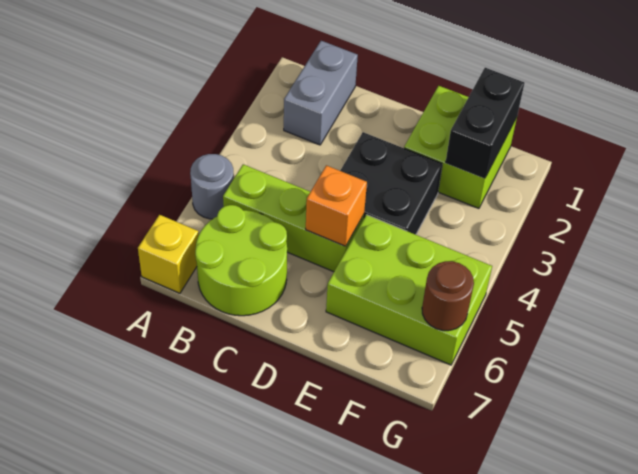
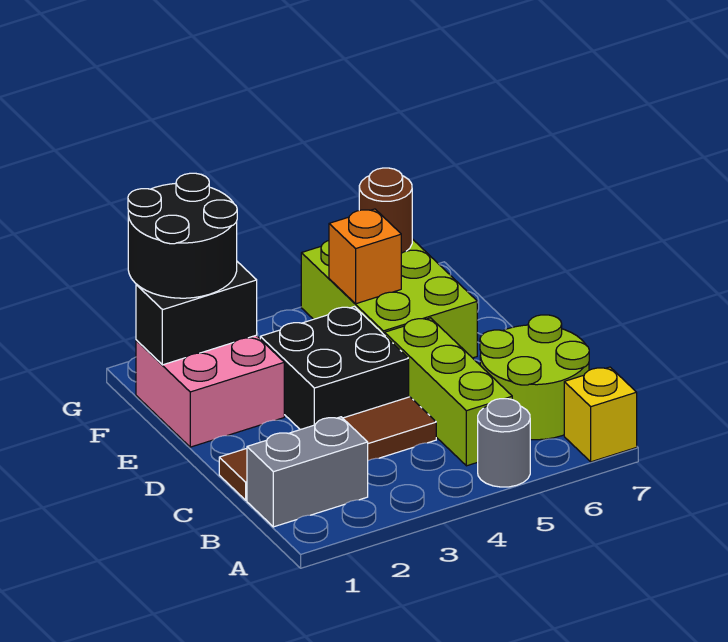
none -> brown tile C1:C4 level 1
orange brick D5 level 2 -> orange brick F5 level 2
lime brick E1:F2 level 1 -> pink brick E1:F2 level 1
none -> black round brick F1:G2 level 3

